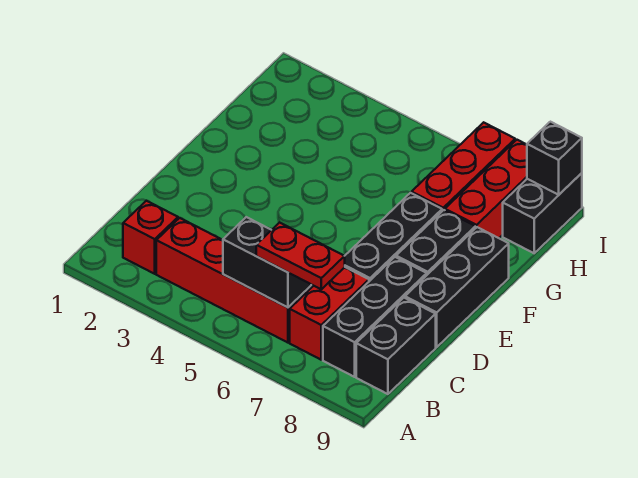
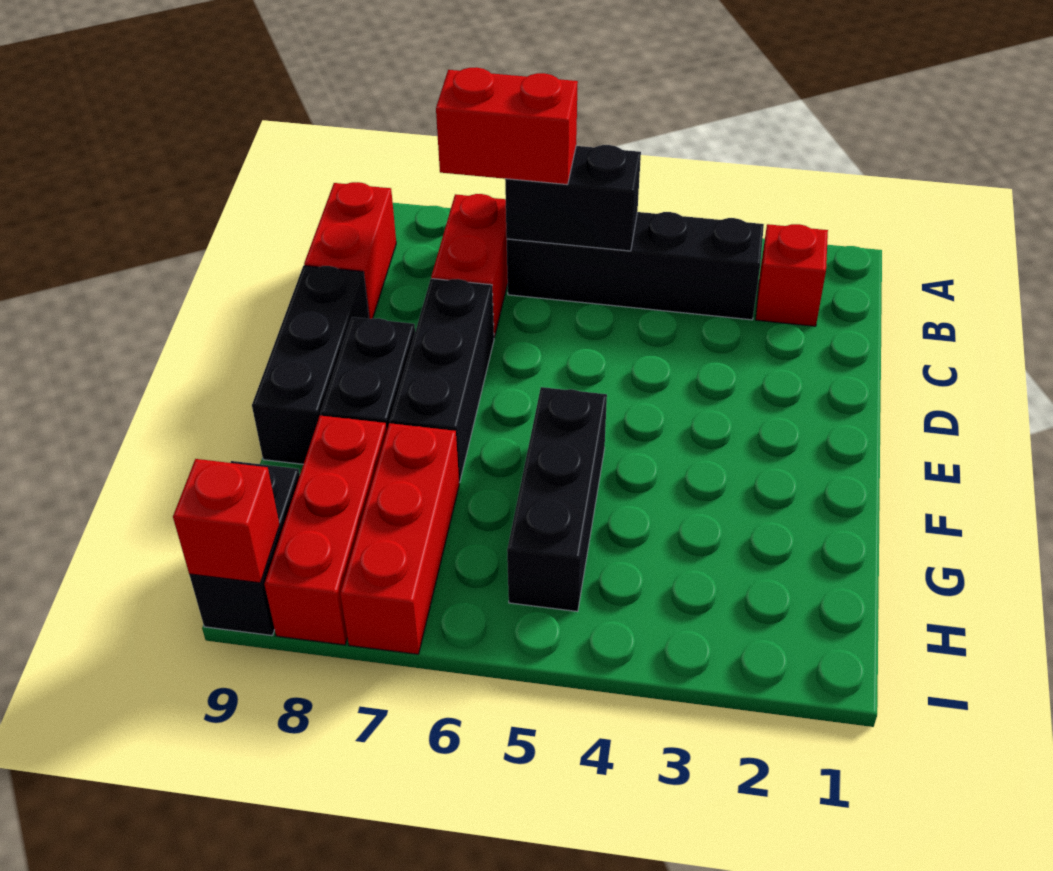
red brick B3:B6 level 1 -> black brick B3:B6 level 1
red plate B6:B7 level 3 -> red brick B6:B7 level 3
black brick B8:D8 level 1 -> black brick F5:H5 level 1
black brick B9:C9 level 1 -> red brick B9:C9 level 1
black brick I9 level 2 -> red brick I9 level 2

